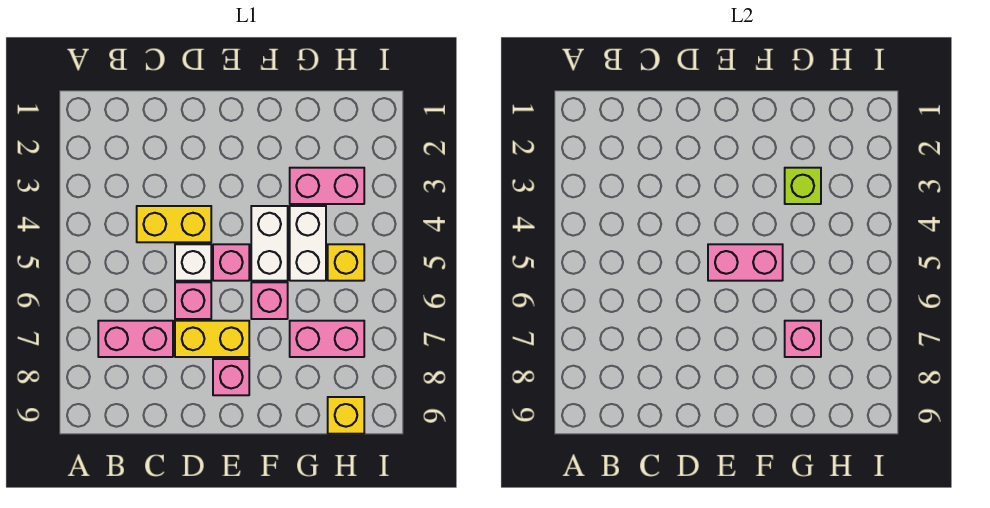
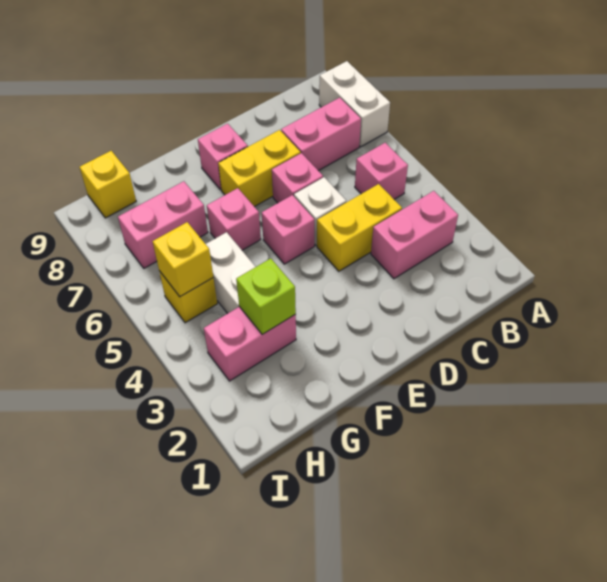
pink brick E5:F5 level 2 -> pink brick B3:C3 level 1
white brick F4:F5 level 1 -> white brick A7:A8 level 1
pink brick G7 level 2 -> pink brick B5 level 1
none -> yellow brick H5 level 2

